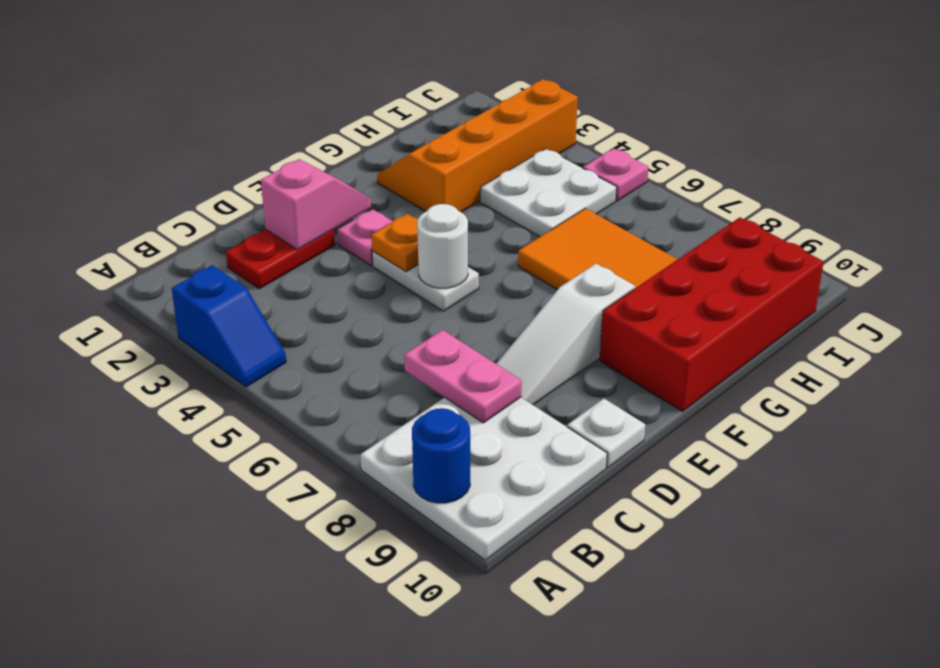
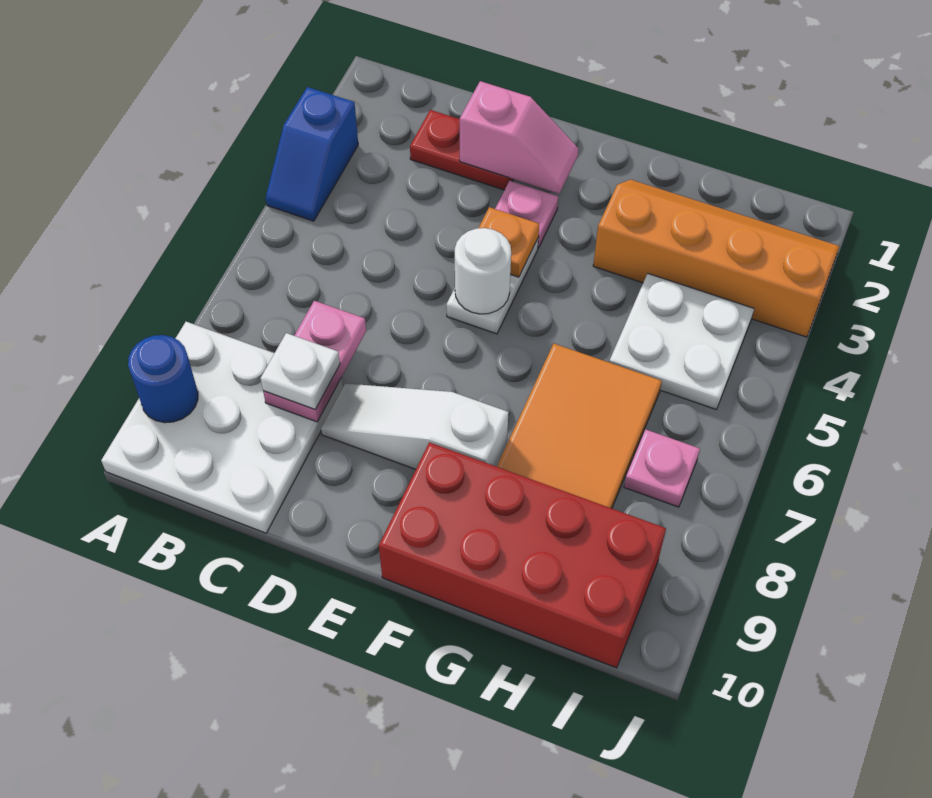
white plate D10 level 1 -> white plate C8 level 3
pink plate J5 level 1 -> pink plate I7 level 1

